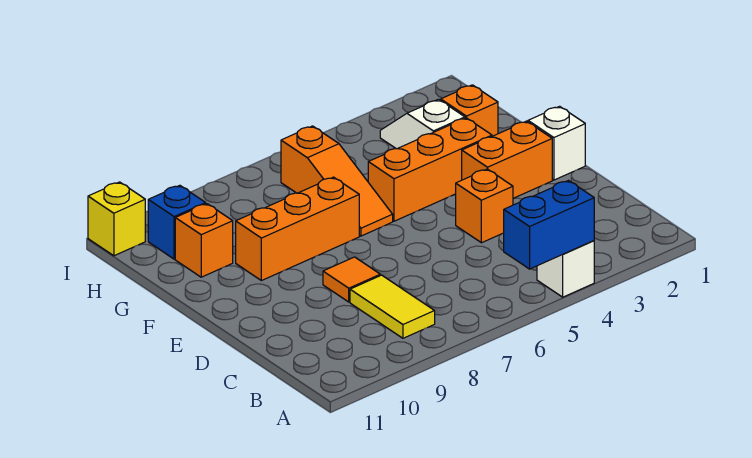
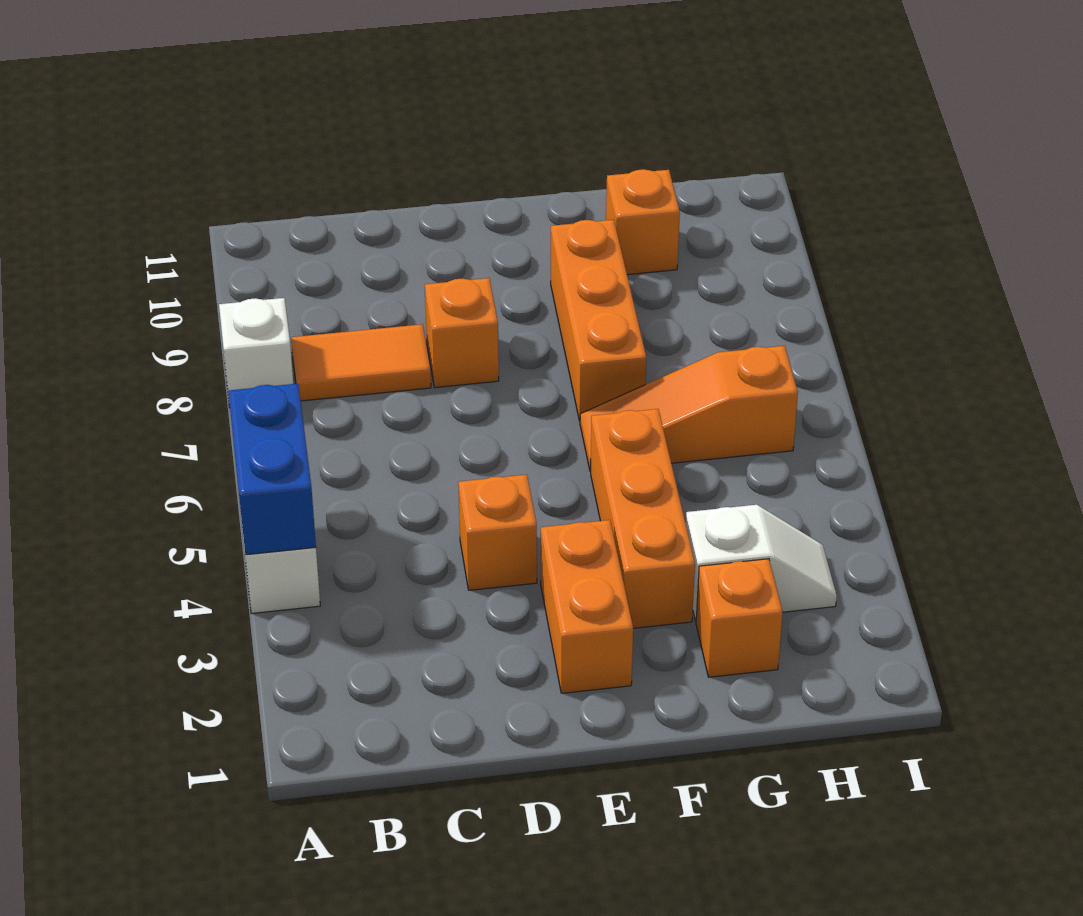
yellow tile B8:C8 level 1 -> orange tile B8:C8 level 1
orange tile D8 level 1 -> orange brick D8 level 1
white brick E1 level 1 -> white brick A8 level 1
blue brick H10 level 1 -> none
yellow brick I11 level 1 -> none

